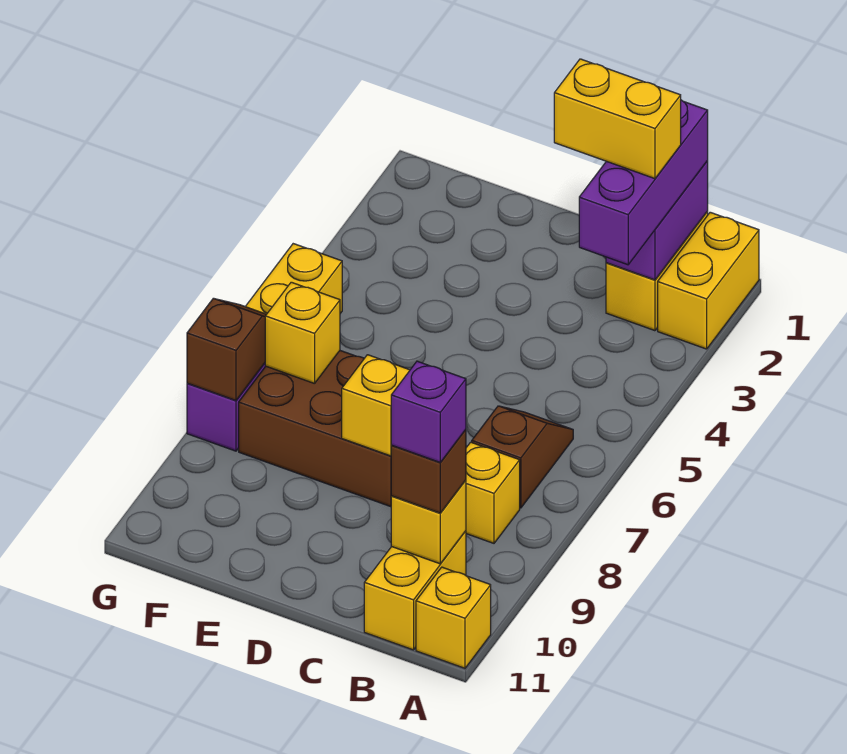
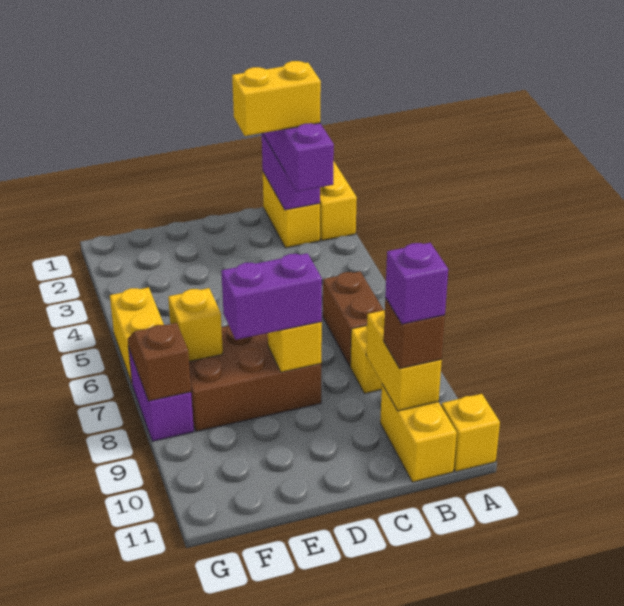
brown slope B6:B7 level 1 top 7 -> brown brick B6:B7 level 1
yellow brick B10 level 2 -> yellow brick B9:B10 level 2
none -> purple brick D8:E8 level 3

